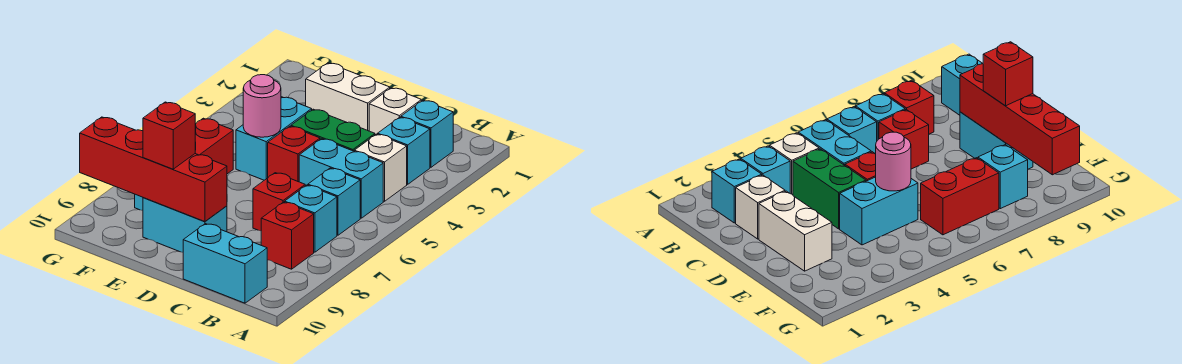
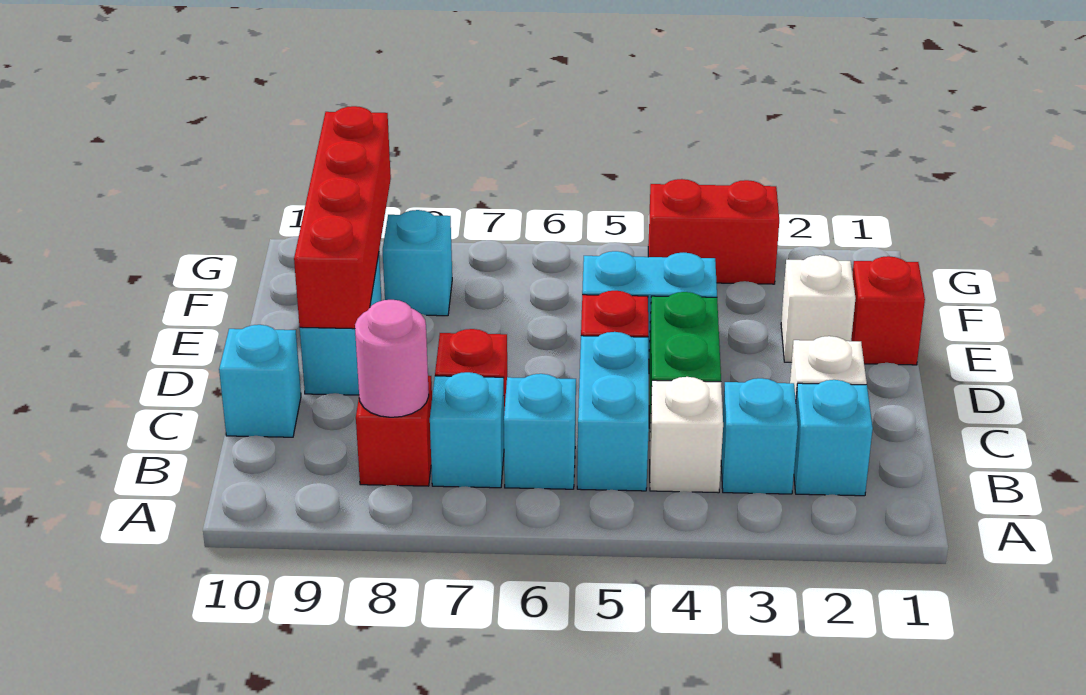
cyan brick B10:C10 level 1 -> cyan brick C10 level 1
white brick D2:E2 level 1 -> white brick E2 level 1
pink round brick E5 level 2 -> pink round brick B8 level 2
red brick E9 level 3 -> red brick E1 level 1
red brick F6:F7 level 1 -> red brick G3:G4 level 1

